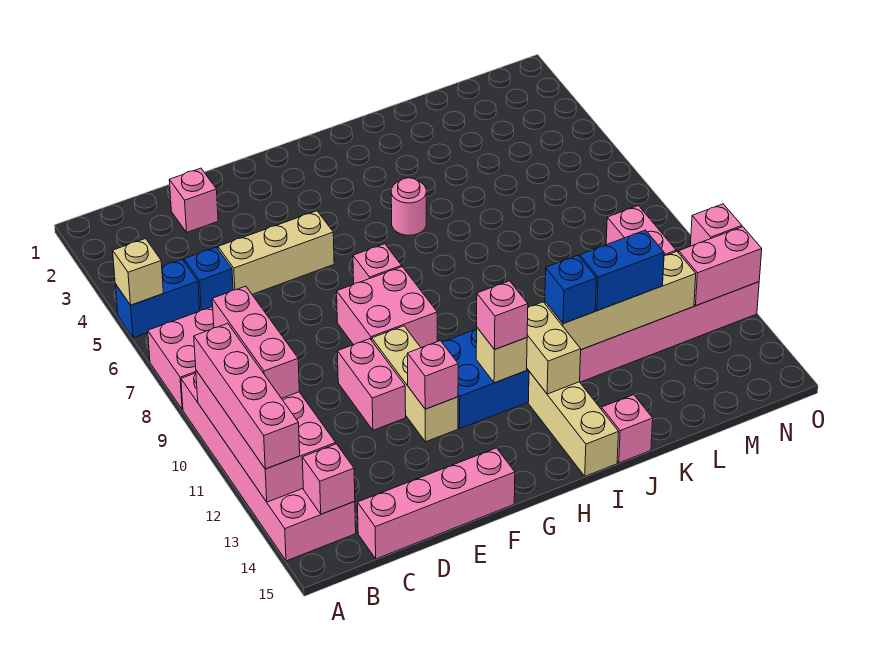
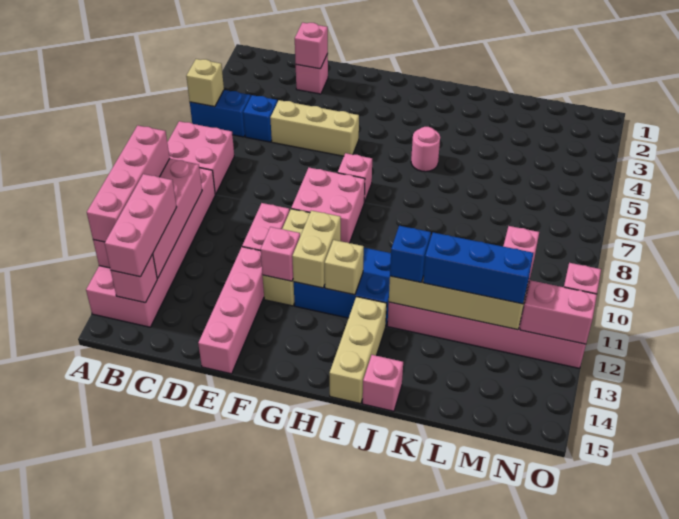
pink brick B9:B11 level 3 -> pink brick B12:B14 level 3
pink brick C15:F15 level 1 -> pink brick E12:E15 level 1
pink brick H12 level 3 -> pink brick D2 level 2
tan brick I12:I13 level 2 -> tan brick G11:G12 level 2
blue brick K12:L12 level 3 -> blue brick K12:M12 level 3

